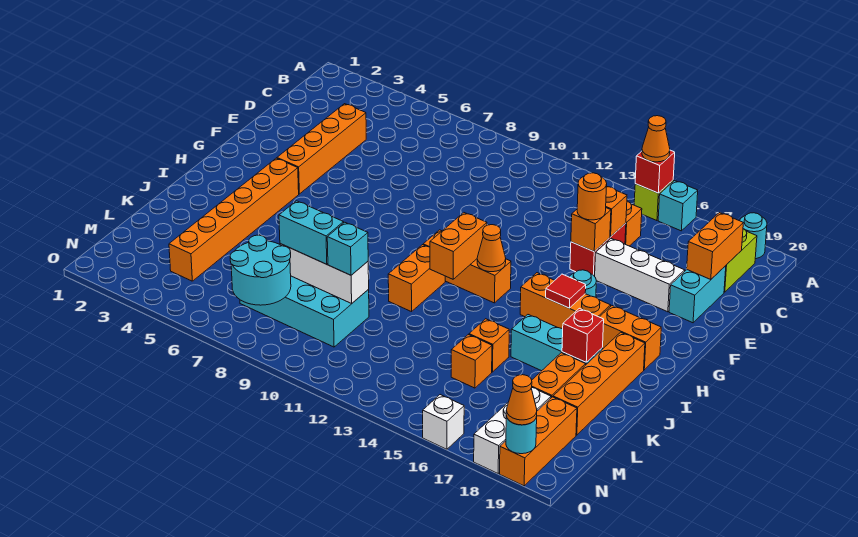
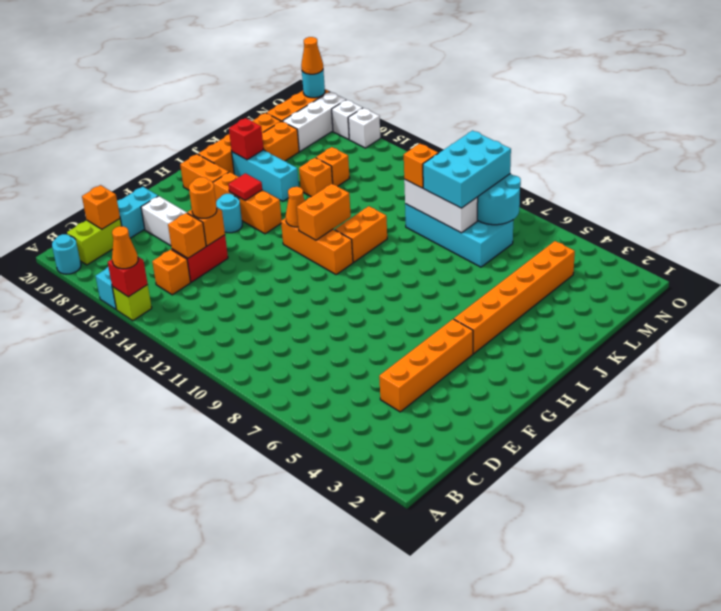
orange brick C19:D19 level 2 -> orange brick C19 level 2
cyan brick L8:L9 level 3 -> cyan brick L8:N9 level 3
cyan brick L10 level 3 -> orange brick L10 level 3
none -> white brick O17 level 1

